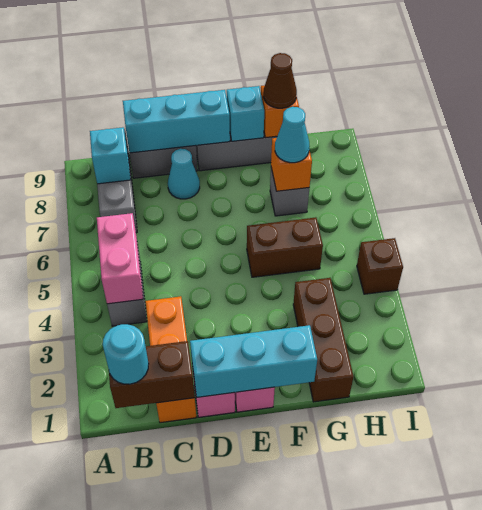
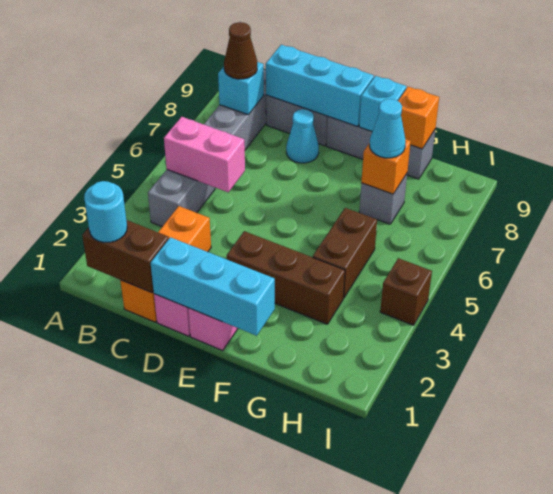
pink brick B4:B5 level 2 -> pink brick B5:C5 level 2
brown brick F5:G5 level 1 -> brown brick G4:G5 level 1
brown brick G1:G3 level 1 -> brown brick E3:G3 level 1
brown cone G9 level 3 -> brown cone B8 level 3

